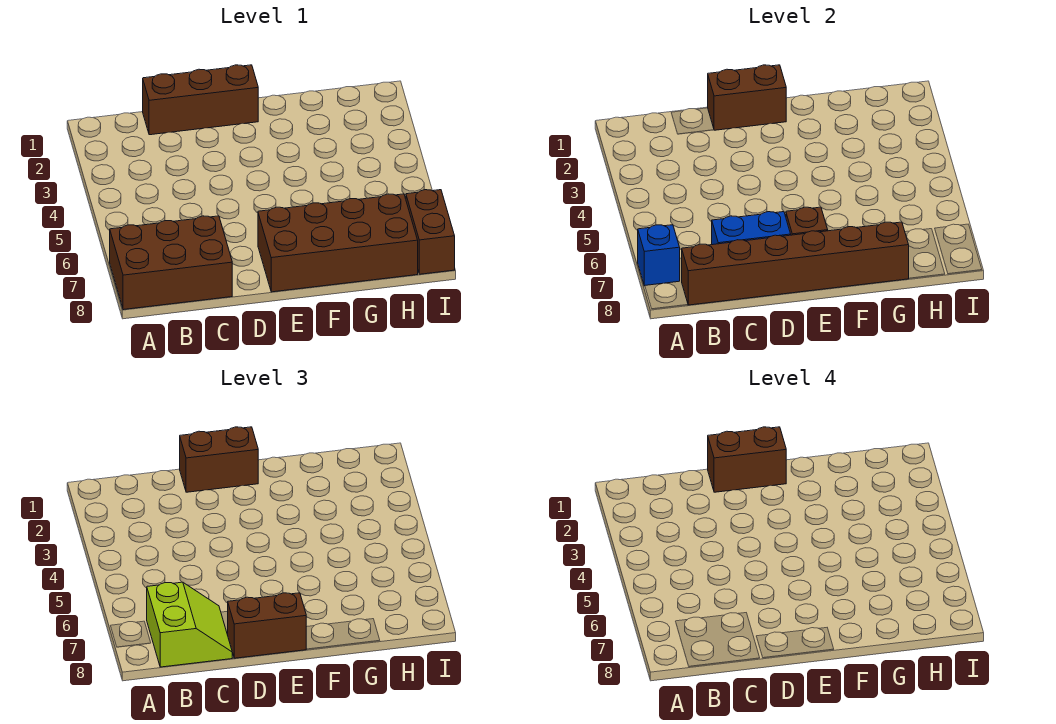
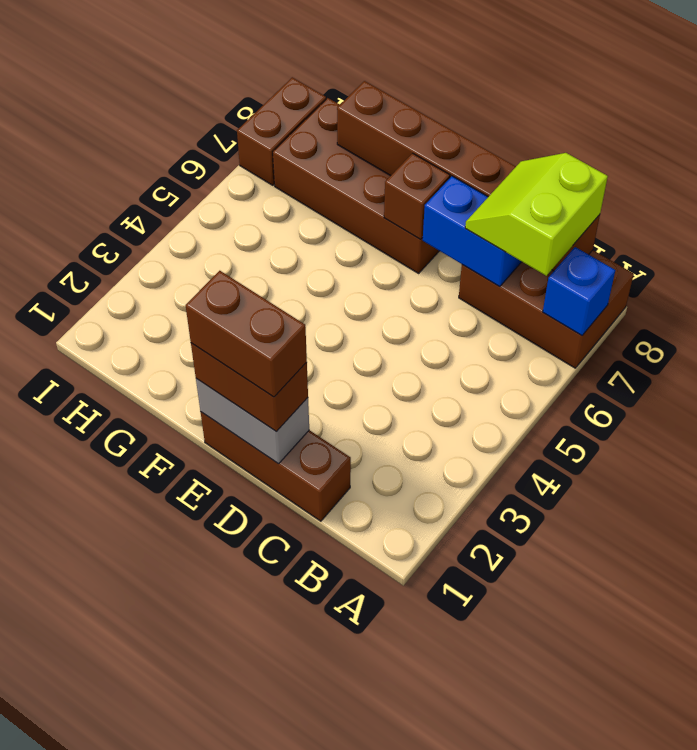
brown brick D1:E1 level 2 -> grey brick D1:E1 level 2
brown brick D8:E8 level 3 -> none

